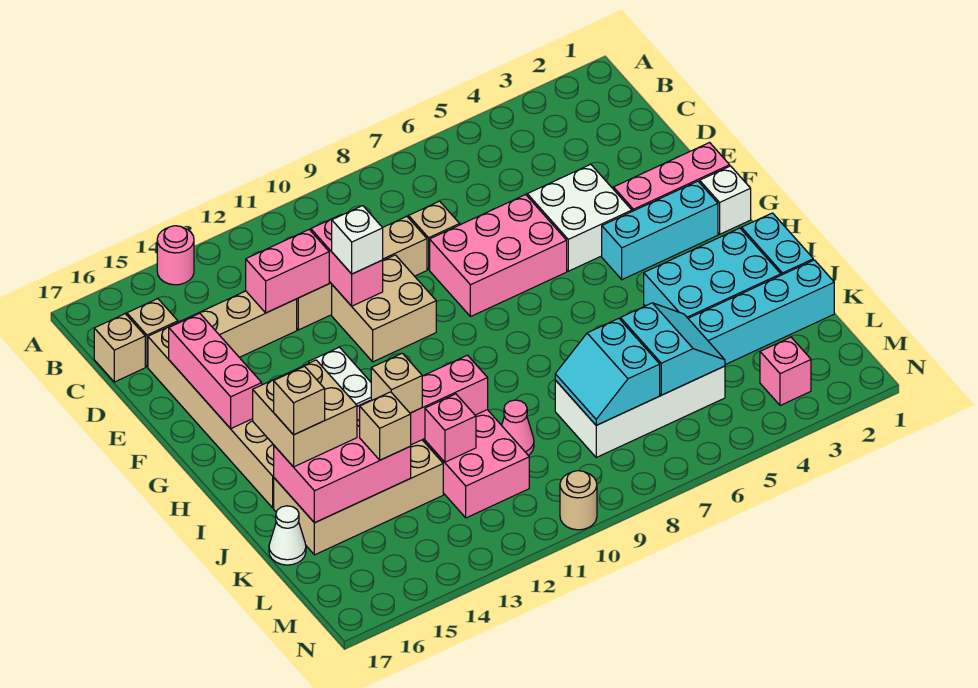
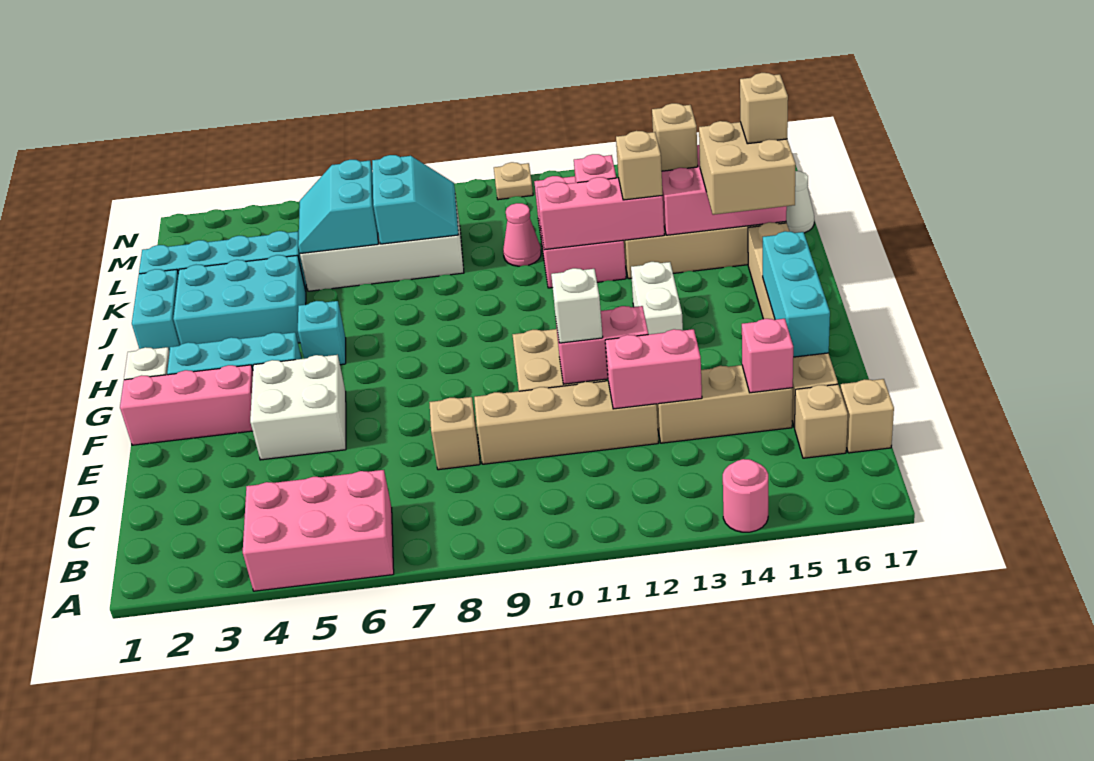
pink brick D11:E11 level 2 -> pink brick E11:E12 level 2
pink brick E6:F8 level 1 -> pink brick A4:B6 level 1
pink brick E16:G16 level 2 -> cyan brick E16:G16 level 2
none -> cyan brick H5 level 1
pink brick M3 level 1 -> pink brick D15 level 2
tan round brick N10 level 1 -> tan plate N10 level 1

